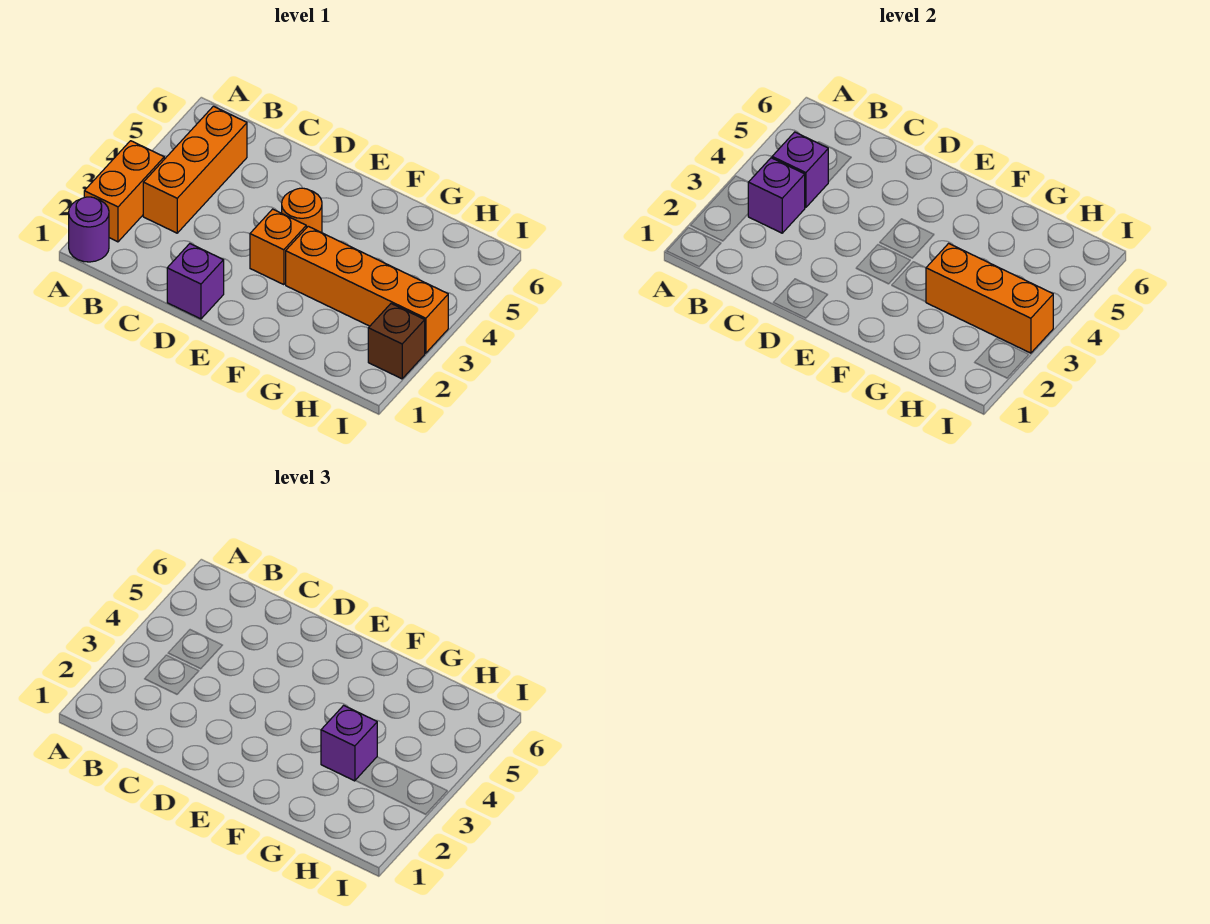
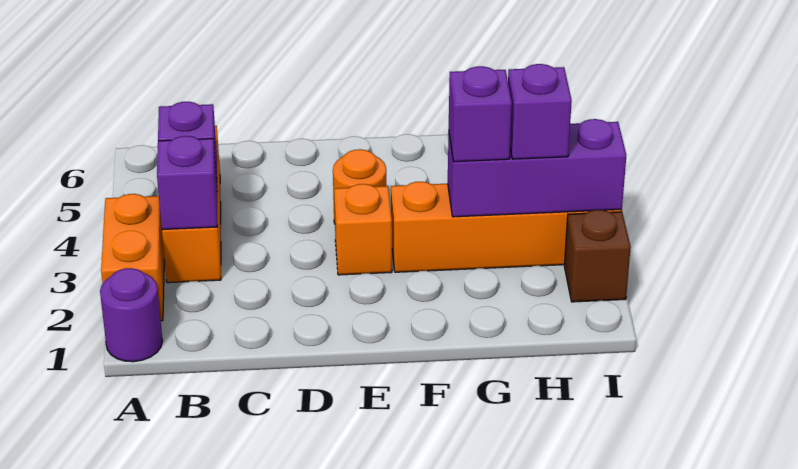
purple brick D1 level 1 -> purple brick H3 level 3
orange brick G3:I3 level 2 -> purple brick G3:I3 level 2

